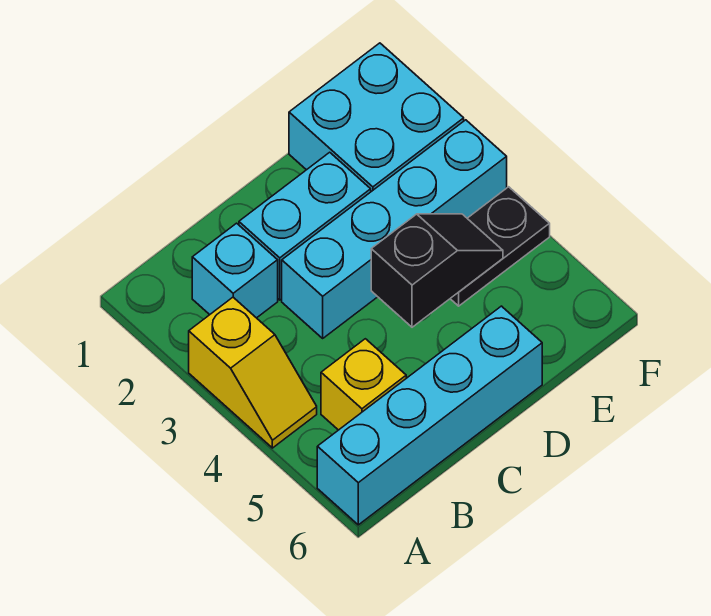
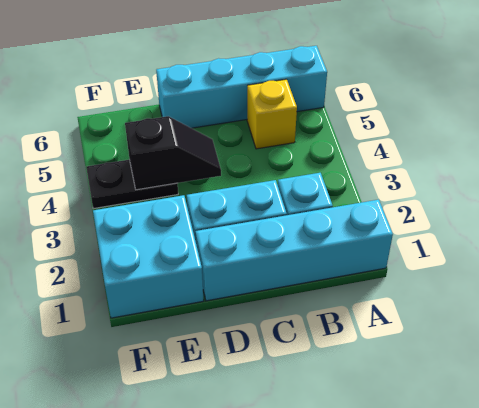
yellow slope A3:A4 level 1 top 3 -> none
cyan brick C3:F3 level 1 -> cyan brick A1:D1 level 1
black slope D4:E4 level 2 top D -> black slope D4:E4 level 2 top E

